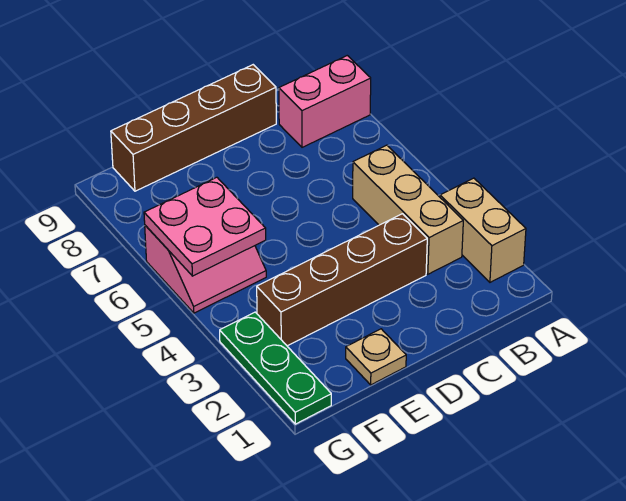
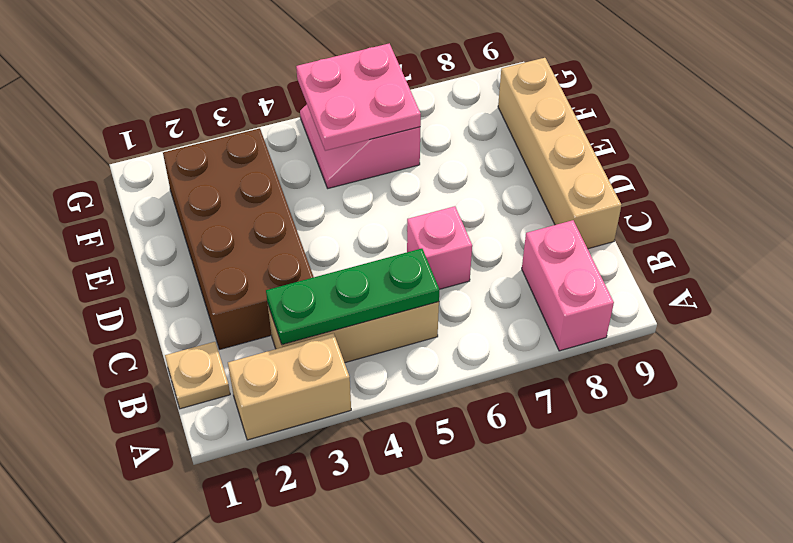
brown brick C3:F3 level 1 -> brown brick C2:F3 level 1
none -> pink brick C6 level 1
brown brick C9:F9 level 1 -> tan brick C9:F9 level 1
tan plate E1 level 1 -> tan plate B1 level 1
green plate G1:G3 level 1 -> green plate B3:B5 level 2

